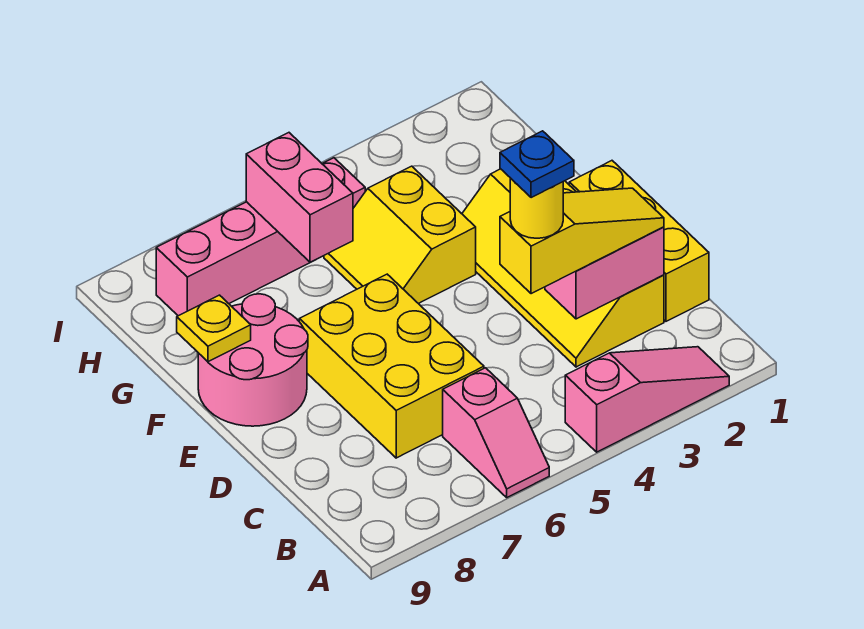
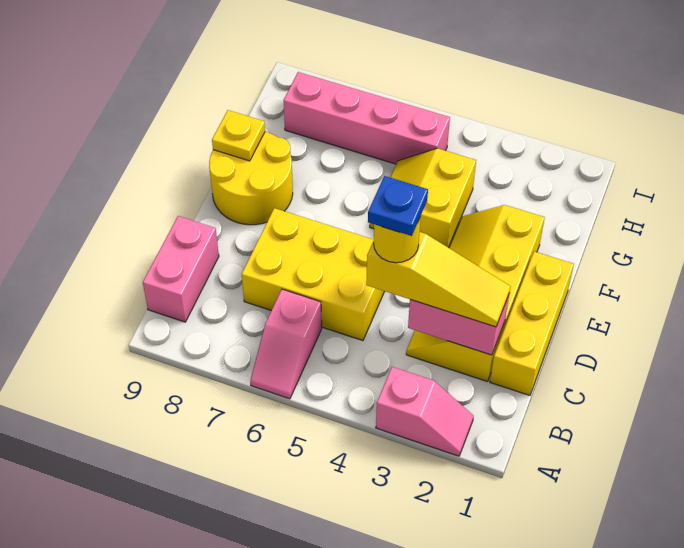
pink slope A2:A4 level 1 top 4 -> pink slope A2:A3 level 1 top 3
yellow brick C6:E7 level 1 -> yellow brick C5:D7 level 1
pink round brick E8:F9 level 1 -> yellow round brick E8:F9 level 1
pink brick G6:H6 level 2 -> pink brick B9:C9 level 1

